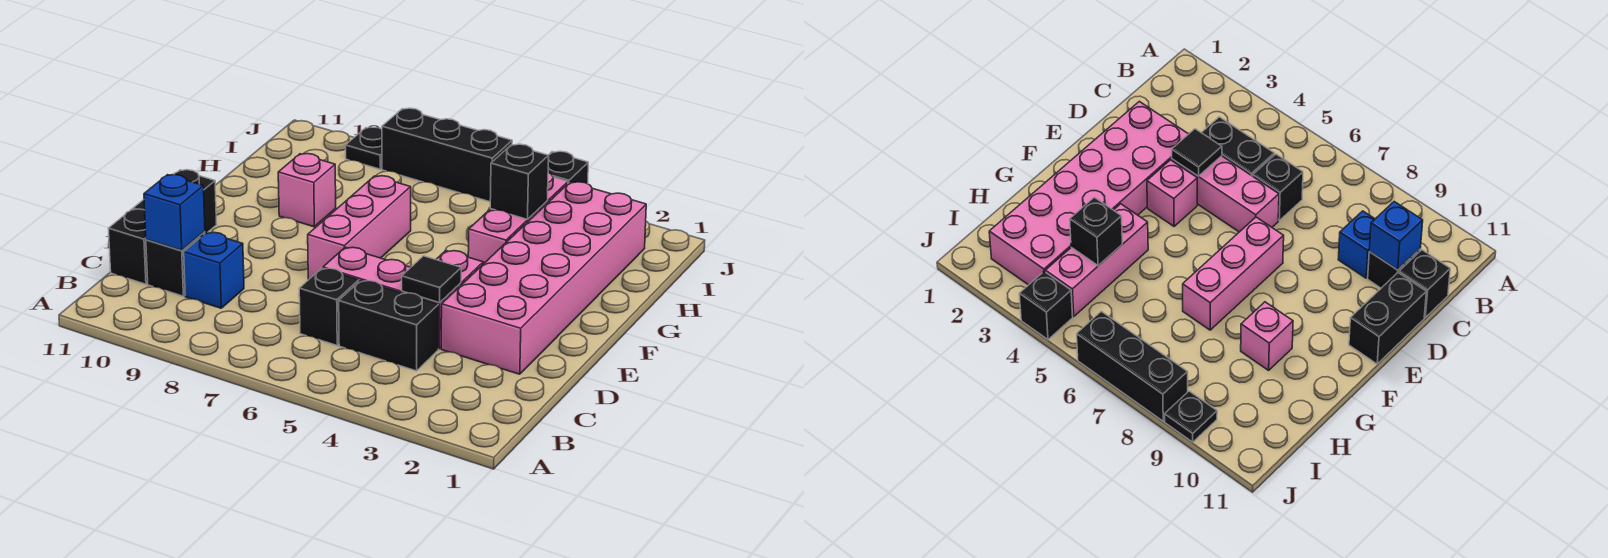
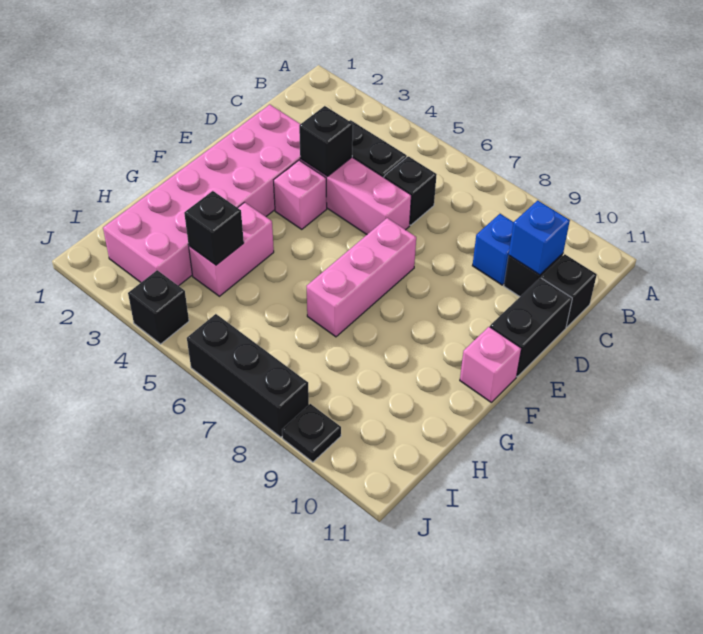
black tile D4 level 2 -> black brick D4 level 2
pink brick G4:I4 level 1 -> pink brick G4:H4 level 1
pink brick G9 level 1 -> pink brick F11 level 1

